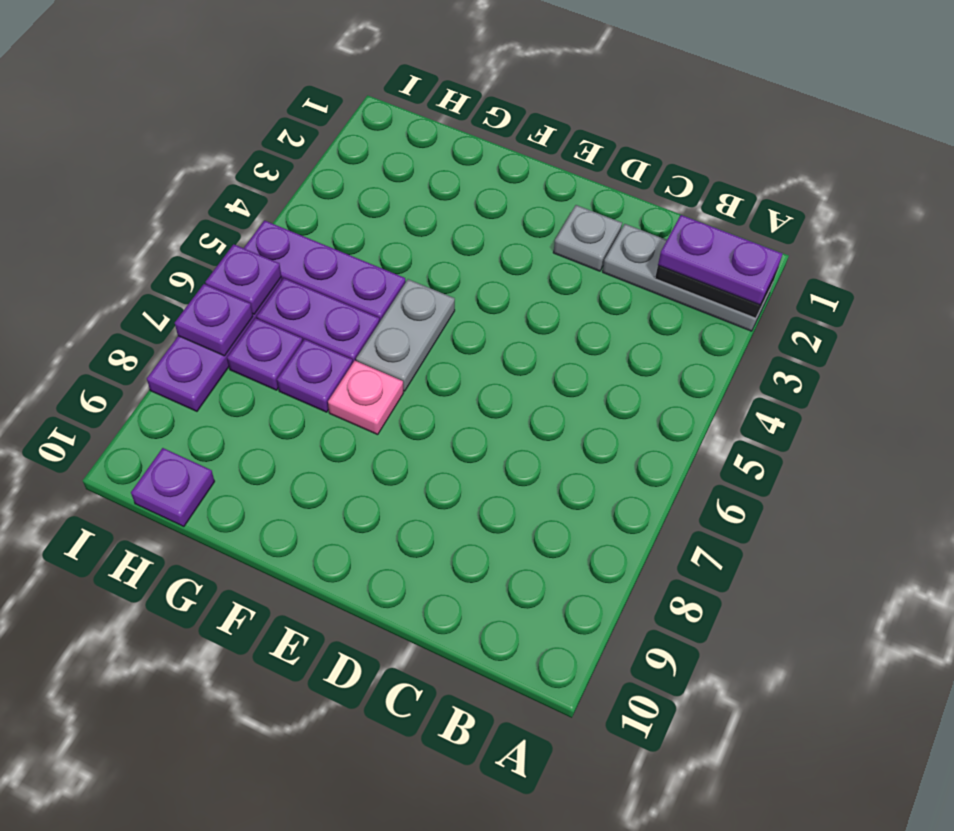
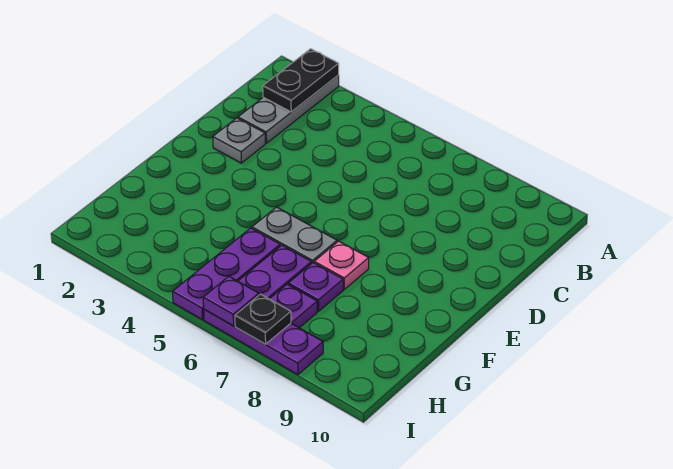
purple plate A2:B2 level 3 -> none
purple plate H10 level 1 -> none
purple plate I7 level 2 -> black plate I7 level 2

